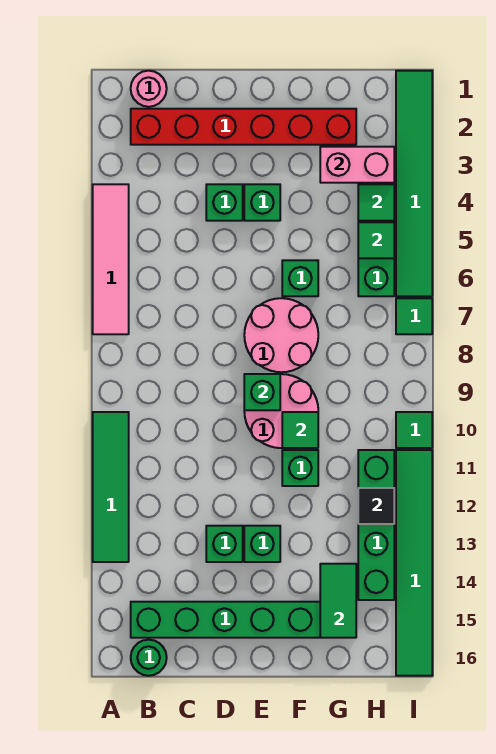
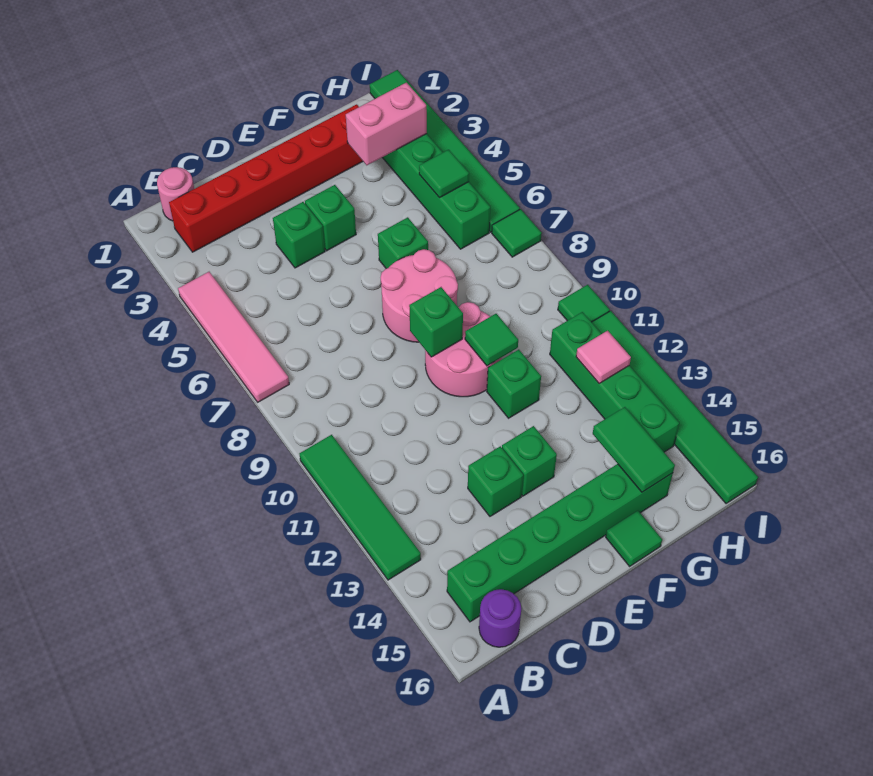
green round brick B16 level 1 -> purple round brick B16 level 1
green tile H4 level 2 -> green tile F16 level 1
black tile H12 level 2 -> pink tile H12 level 2

